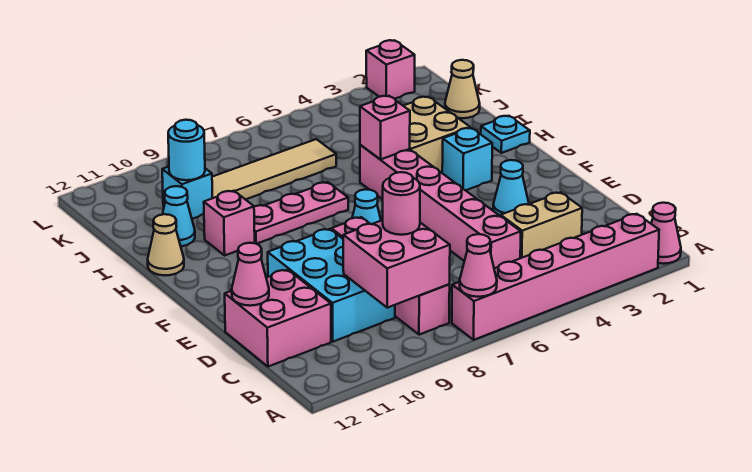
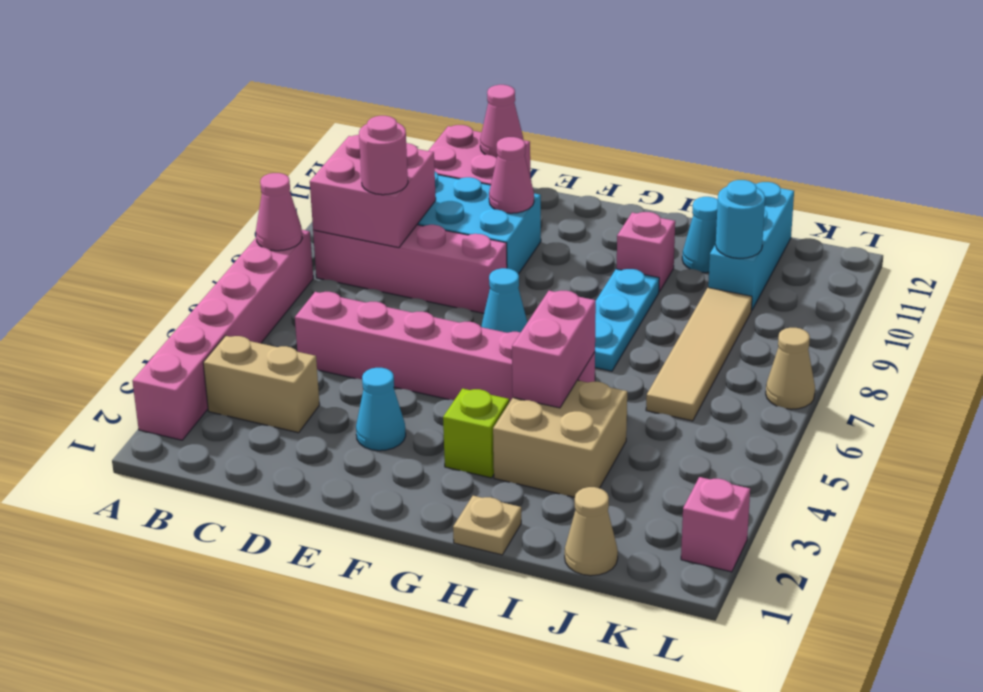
pink cone A1 level 1 -> pink cone E10 level 2
tan brick C3:C4 level 1 -> tan brick B3:C3 level 1
cyan brick G3 level 1 -> lime brick G3 level 1
cyan plate H1 level 1 -> tan plate H1 level 1
pink brick H5 level 2 -> pink brick H4:H5 level 2
pink plate H7:H9 level 1 -> cyan plate H7:H9 level 1
tan cone H12 level 1 -> tan cone L7 level 1
cyan brick J10 level 1 -> cyan brick J10:J12 level 1

